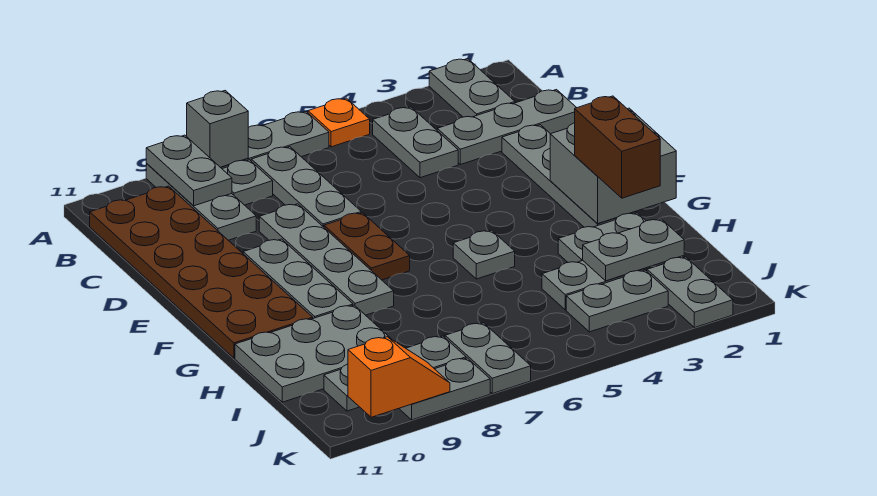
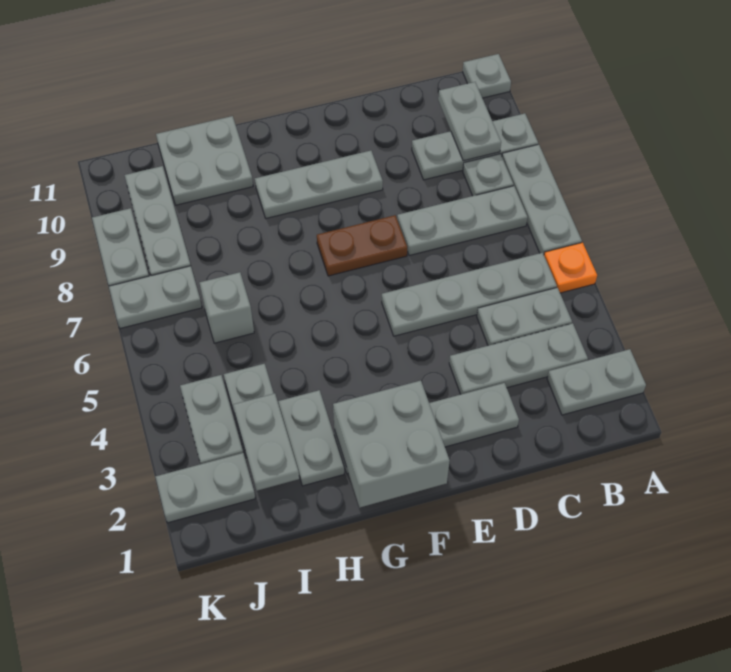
grey brick A8 level 2 -> grey brick I6 level 1
grey plate A9:B9 level 2 -> grey plate B9:B10 level 2
brown plate B10:G11 level 1 -> none
grey plate C1:C3 level 1 -> grey plate B3:D3 level 1
grey plate D8:G8 level 1 -> grey plate B5:E5 level 1
brown brick G2:H2 level 3 -> none
grey plate G5 level 1 -> grey plate A11 level 1
grey plate H9:I11 level 1 -> grey plate H10:I11 level 1
orange slope K9:K10 level 2 top 10 -> none

